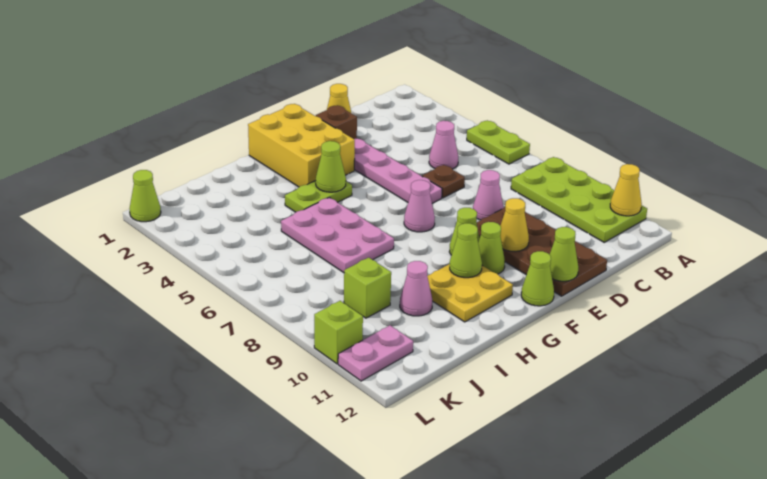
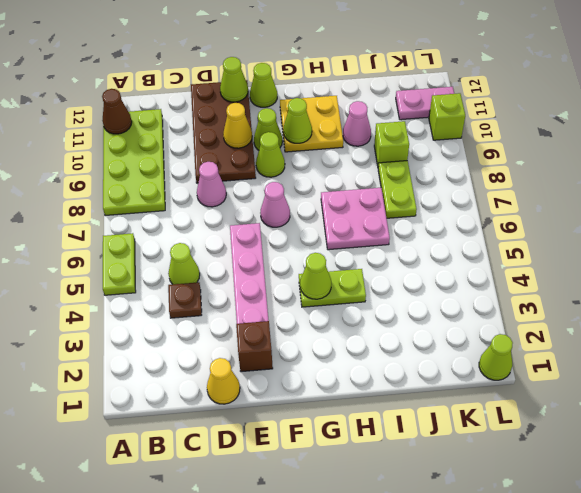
yellow cone A11 level 2 -> brown cone A11 level 2
pink cone C5 level 1 -> lime cone C5 level 1
brown plate D6 level 1 -> brown plate C4 level 1
yellow brick F1:G3 level 1 -> none
pink plate H5:I7 level 1 -> pink plate H6:I7 level 1
none -> lime plate J7:J8 level 1

